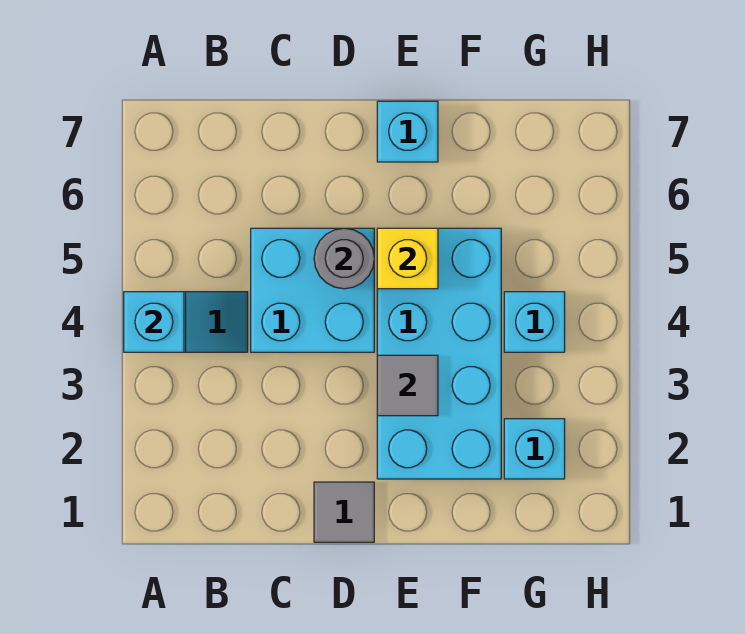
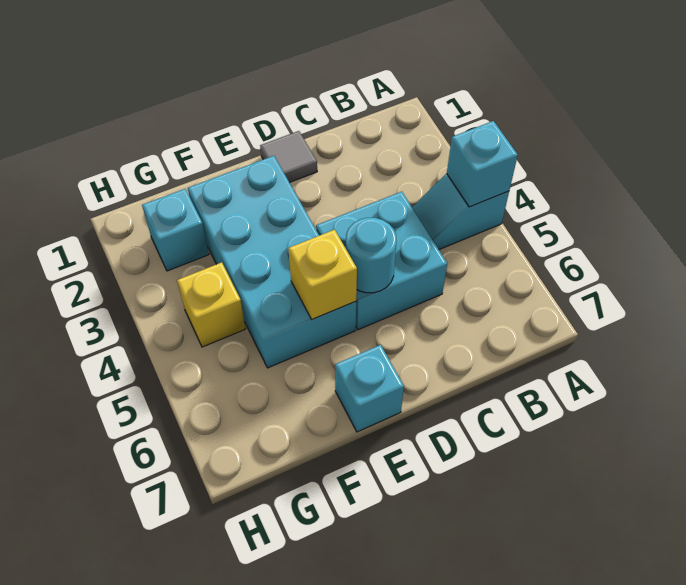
grey round brick D5 level 2 -> cyan round brick D5 level 2
grey tile E3 level 2 -> none
cyan brick G4 level 1 -> yellow brick G4 level 1

